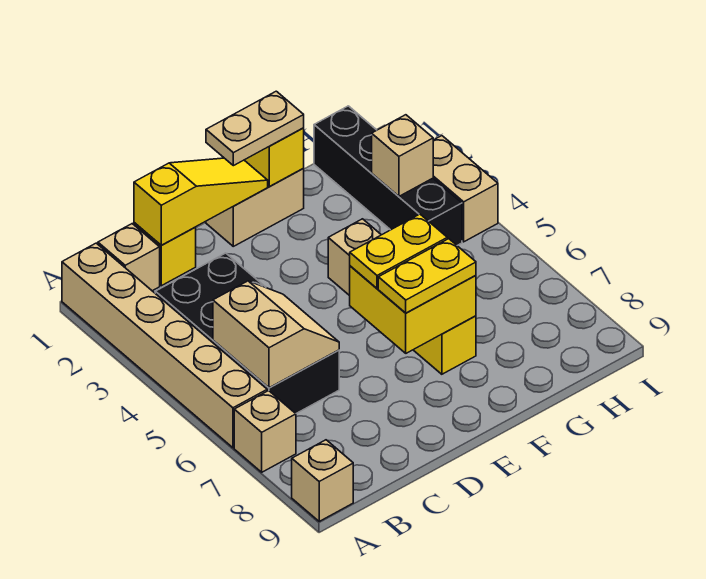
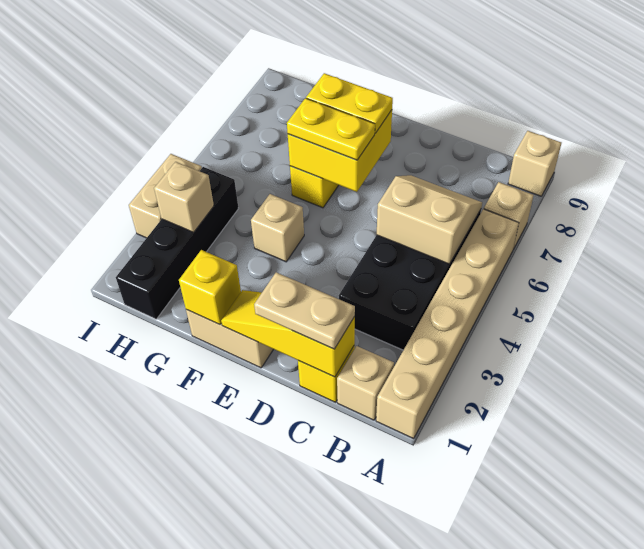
tan slope B5:C6 level 2 top B -> tan slope B5:C6 level 2 top 5
tan plate E1:F1 level 3 -> tan plate C1:D1 level 3

